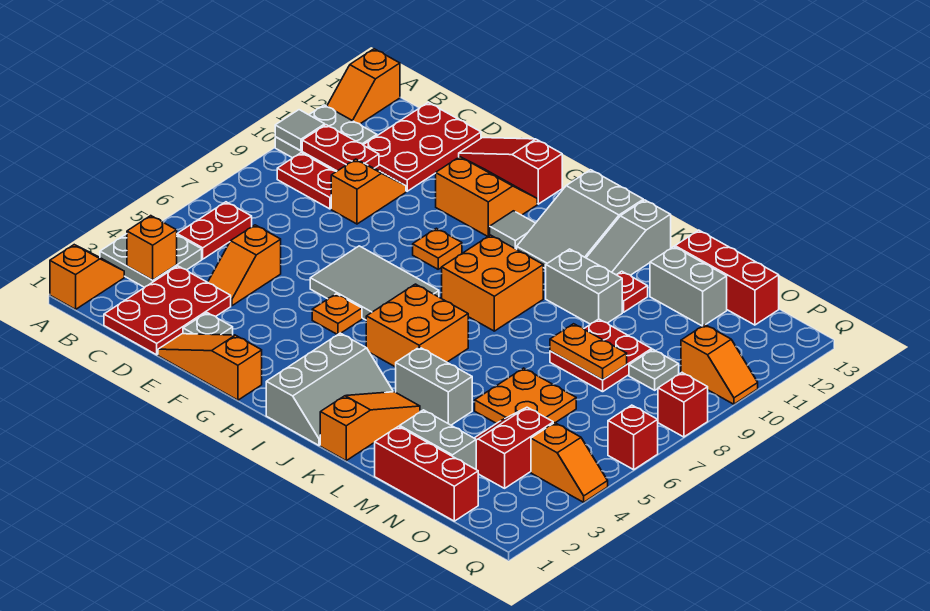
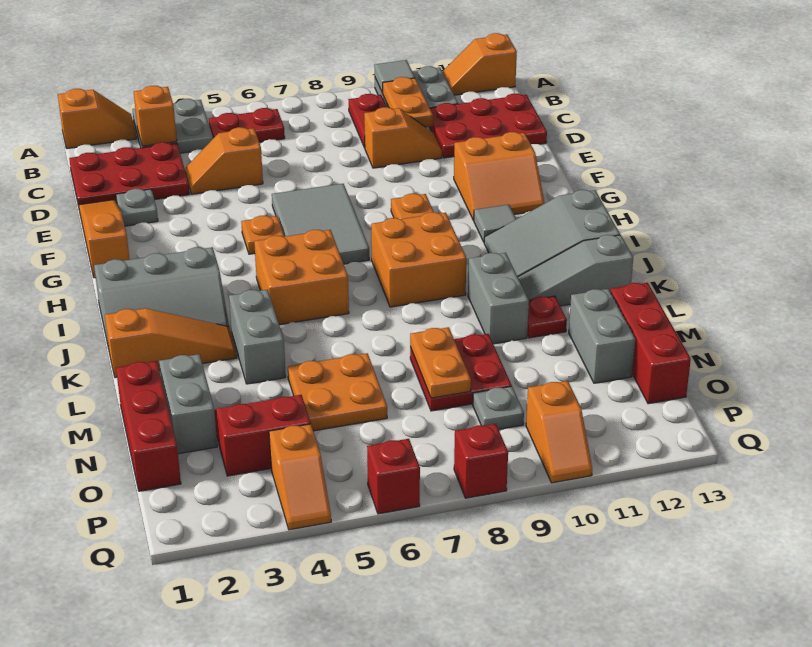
red plate B10:C10 level 2 -> orange plate B10:C10 level 2
red slope E13:G13 level 1 top G -> none
orange slope F11:G12 level 1 top 11 -> orange slope F11:G12 level 1 top F

